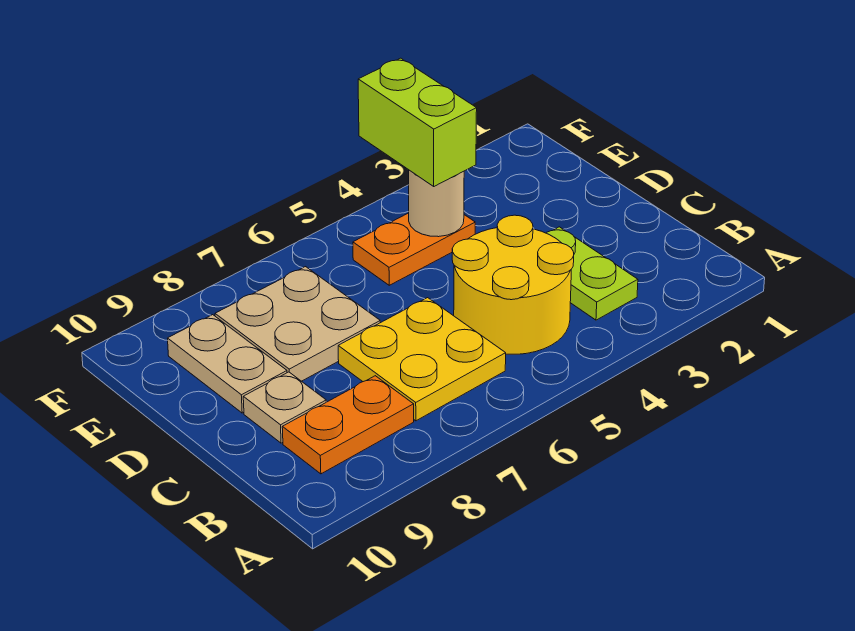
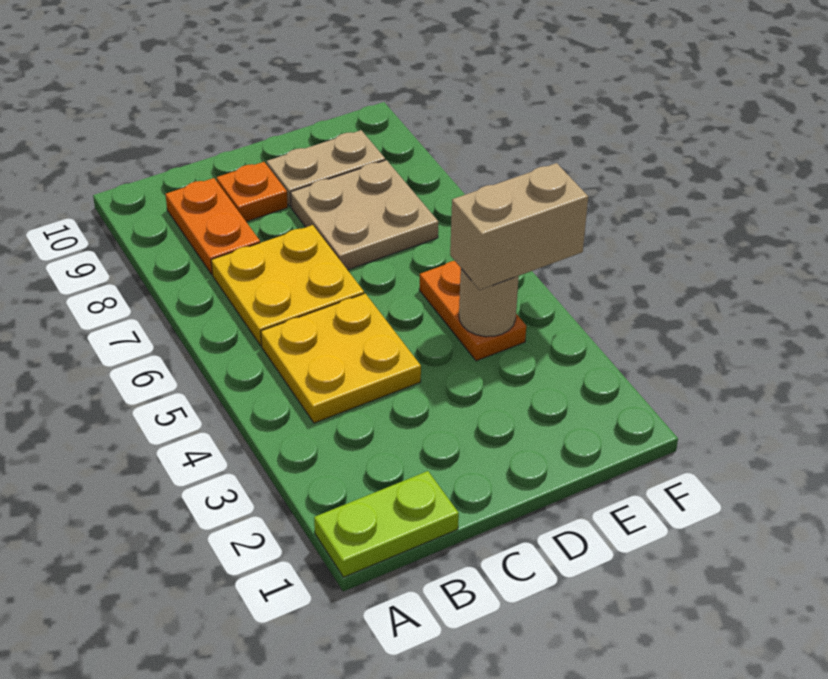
lime plate B3:C3 level 1 -> lime plate A1:B1 level 1
yellow round brick B4:C5 level 1 -> yellow plate B4:C5 level 1
tan plate C9 level 1 -> orange plate C9 level 1
lime brick E4:F4 level 3 -> tan brick E4:F4 level 3

